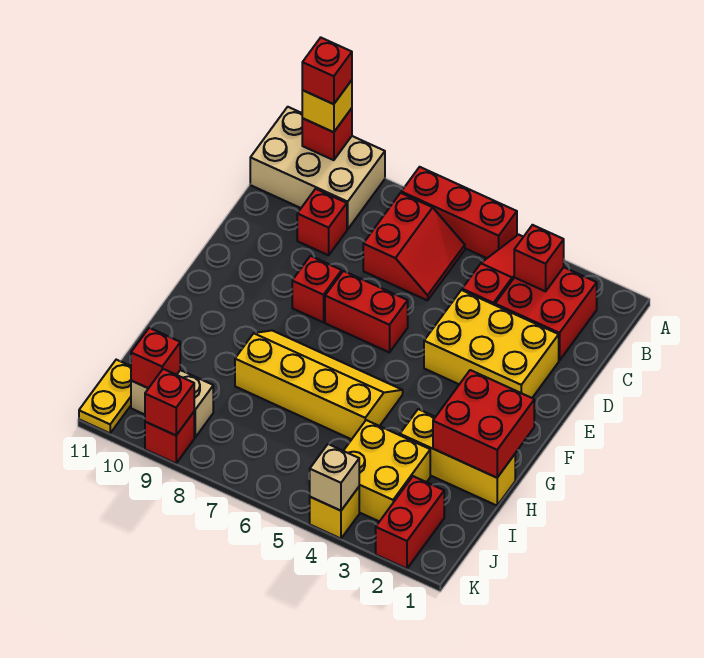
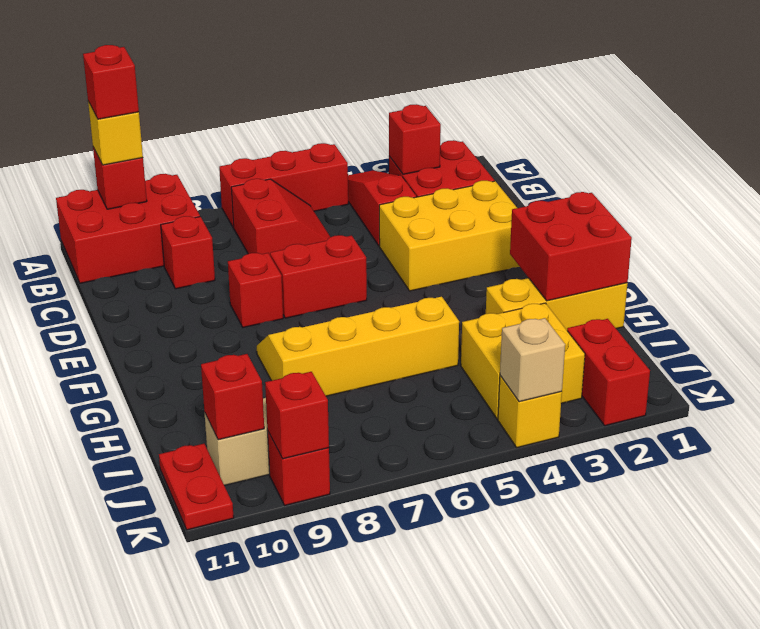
tan brick A9:B11 level 1 -> red brick A9:B11 level 1
yellow plate J11:K11 level 1 -> red plate J11:K11 level 1

